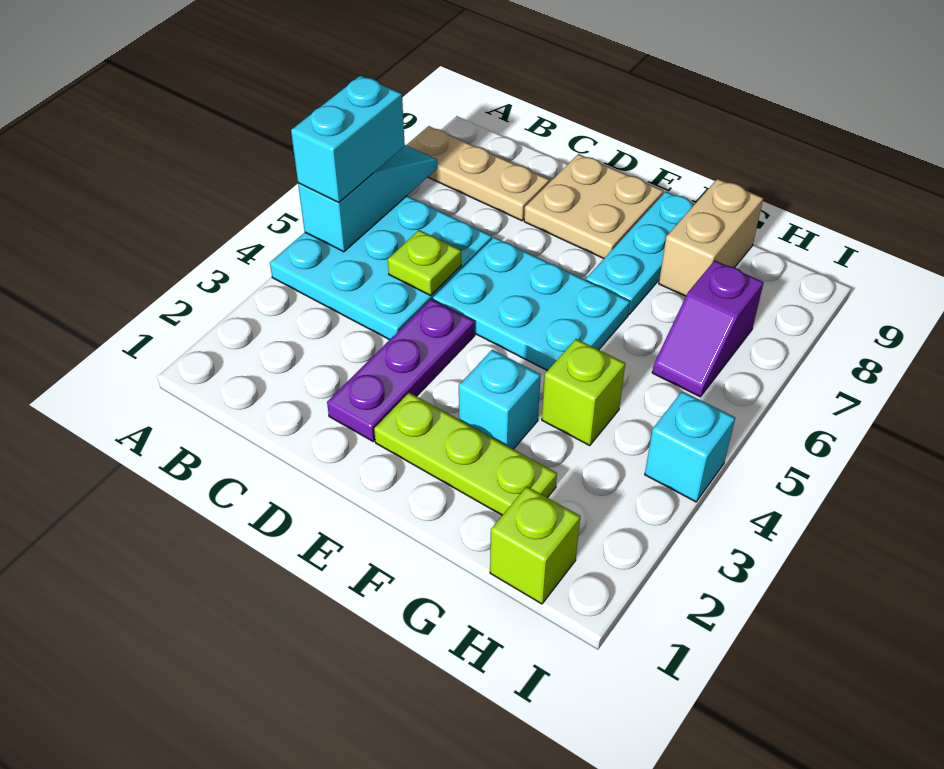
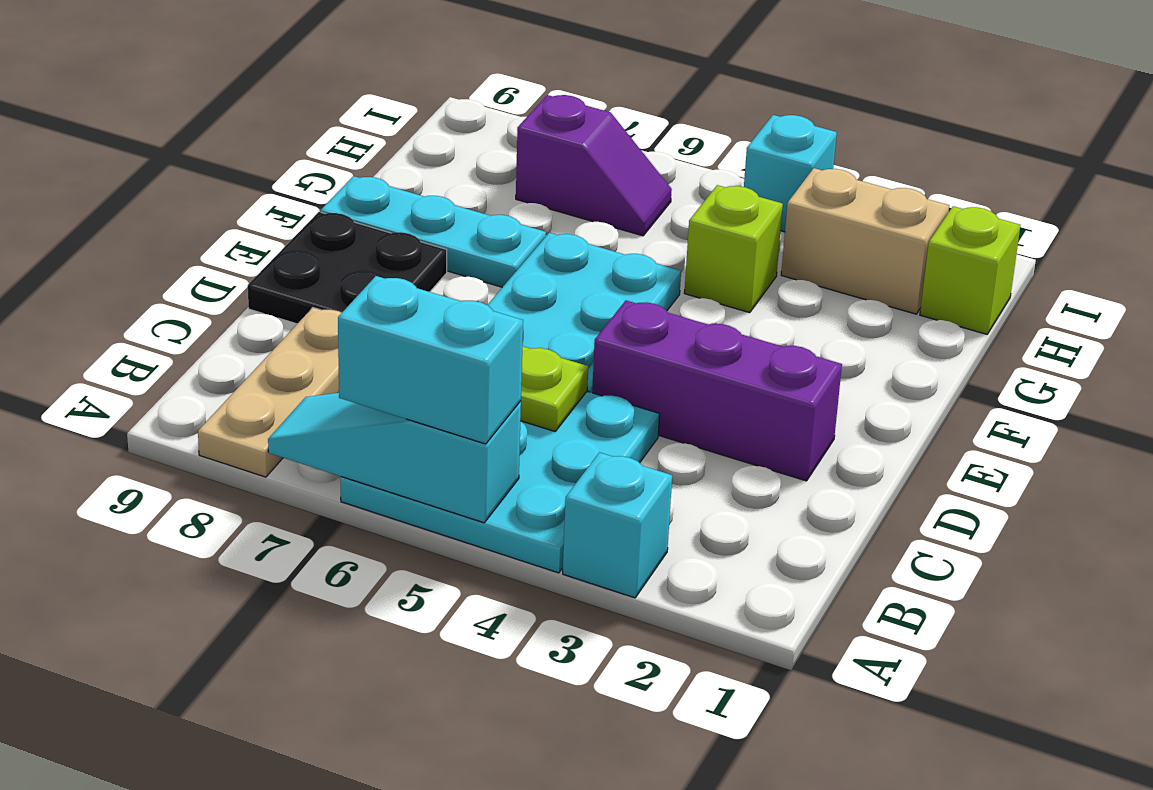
purple plate D2:D4 level 1 -> purple brick D2:D4 level 1
tan plate D8:E9 level 1 -> black plate D8:E9 level 1
lime plate E2:G2 level 1 -> none
cyan brick F3 level 1 -> cyan brick A3 level 1
tan brick G8:G9 level 1 -> tan brick H2:H3 level 1

